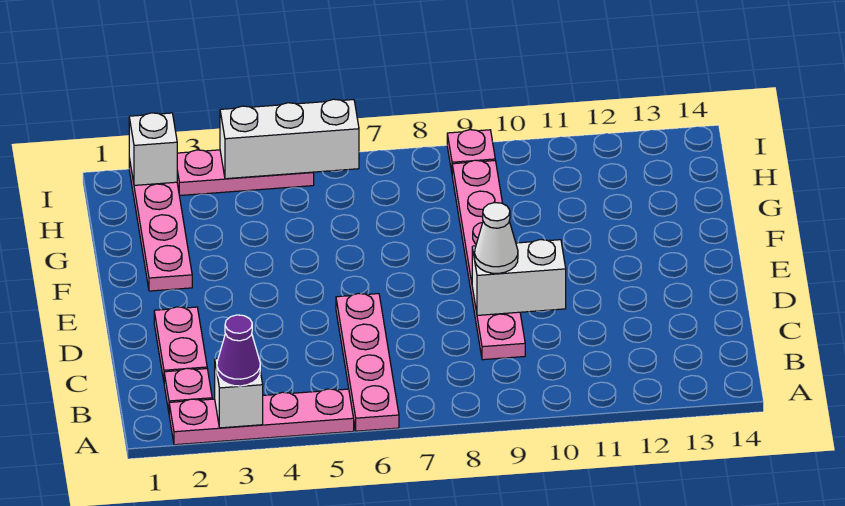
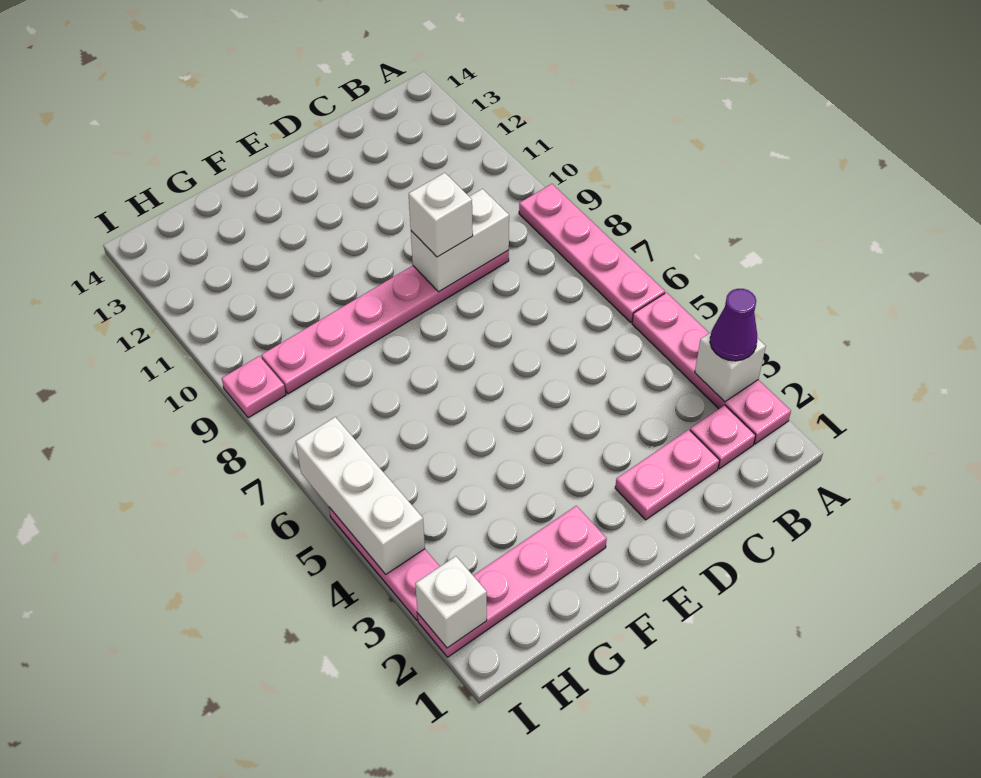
pink plate A6:D6 level 1 -> pink plate A6:A9 level 1
white brick D9:D10 level 2 -> white brick C9:D9 level 2
white cone D9 level 3 -> white brick D9 level 3

